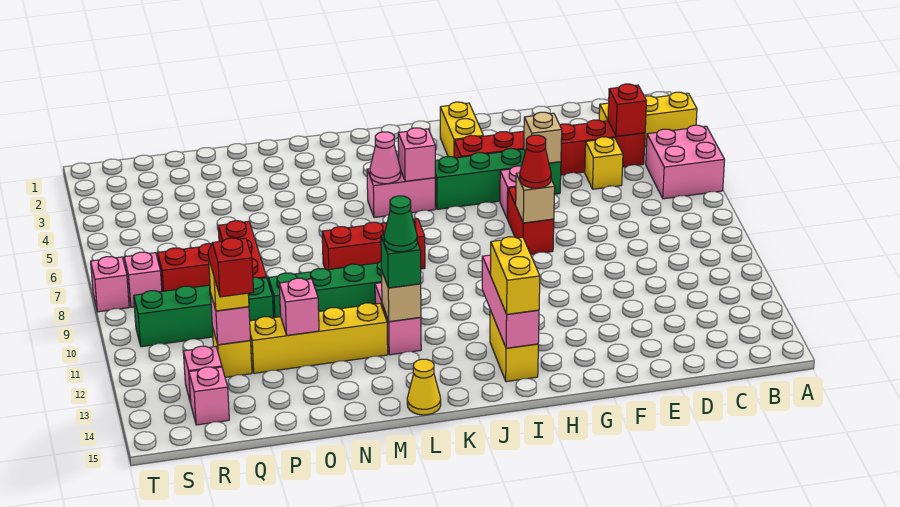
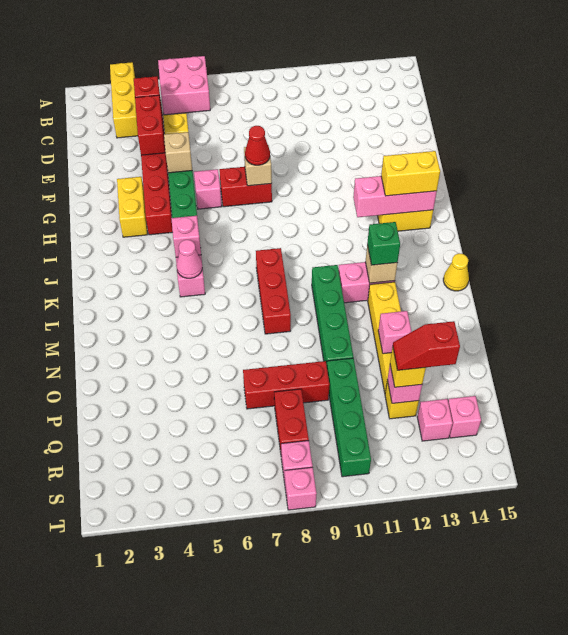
none -> red brick D4:E4 level 2
yellow brick H2:H3 level 1 -> yellow brick G3:H3 level 1
green cone L12 level 4 -> none

